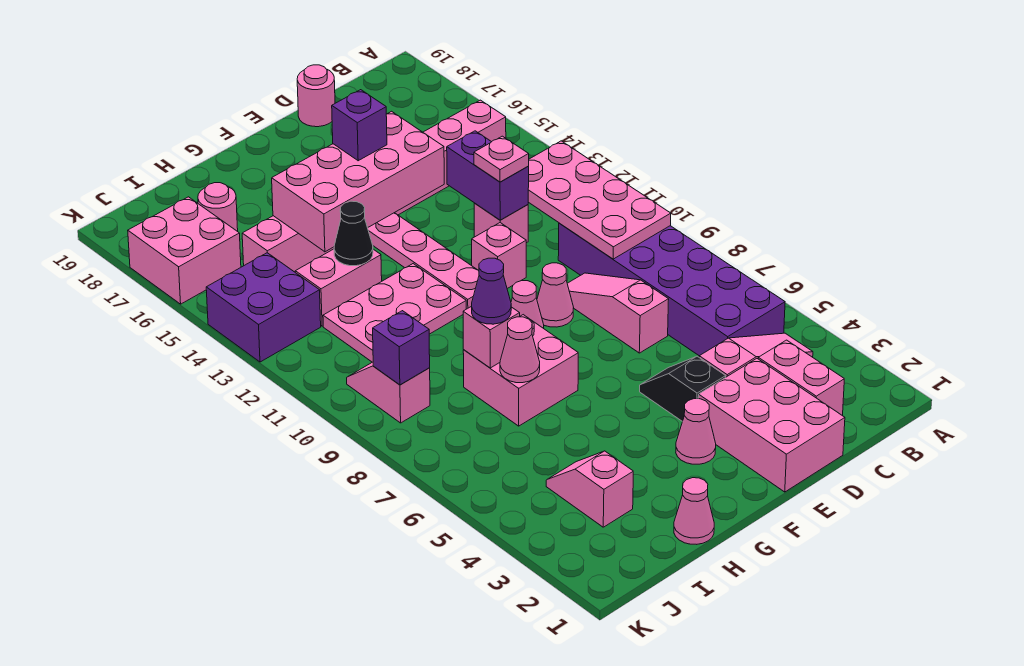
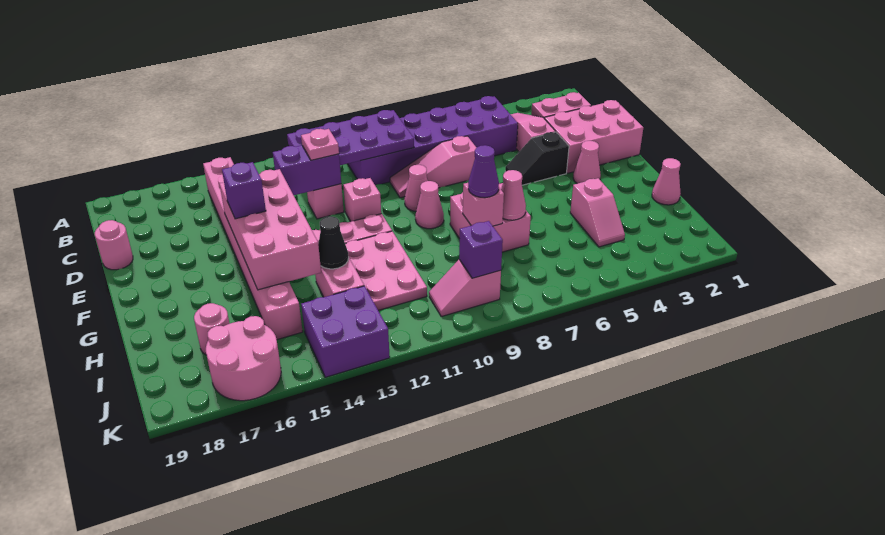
pink plate B9:C12 level 2 -> purple plate B9:C12 level 2
pink slope I3:I4 level 1 top 3 -> pink slope H4:I4 level 1 top H
pink brick J16:K17 level 1 -> pink round brick J16:K17 level 1

